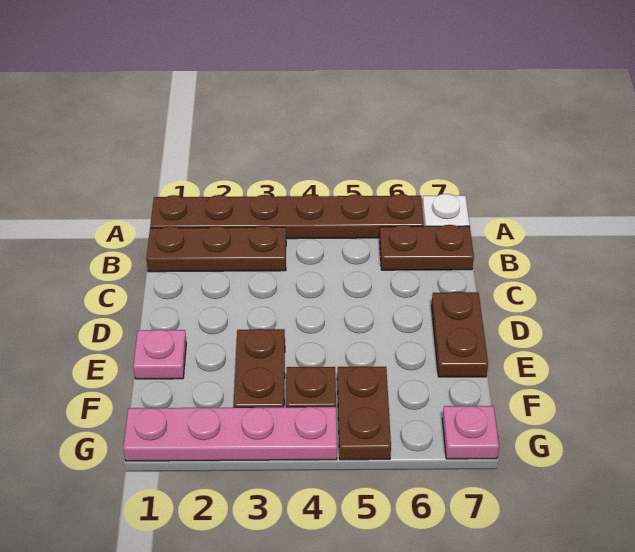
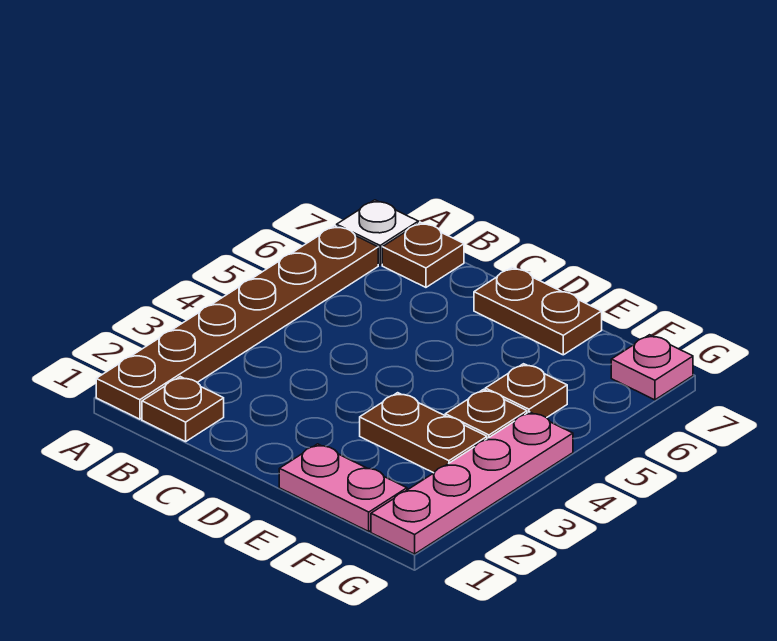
brown plate B1:B3 level 1 -> brown plate B1 level 1
brown plate B6:B7 level 1 -> brown plate B7 level 1
pink plate E1 level 1 -> pink plate E1:F1 level 1
brown plate F5:G5 level 1 -> brown plate F5 level 1

